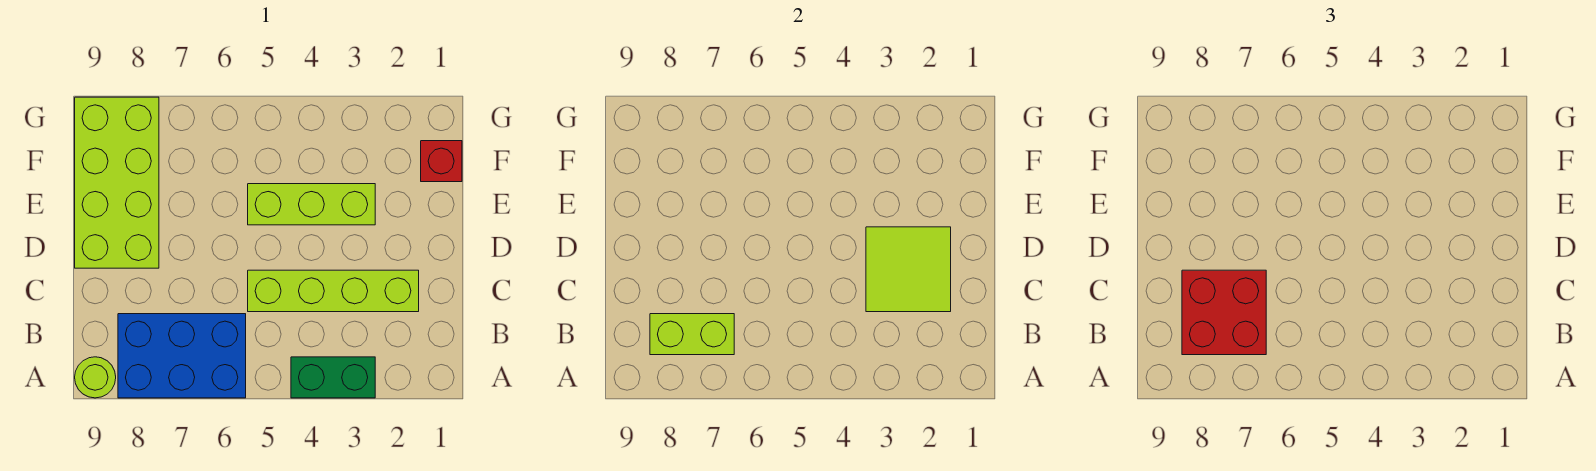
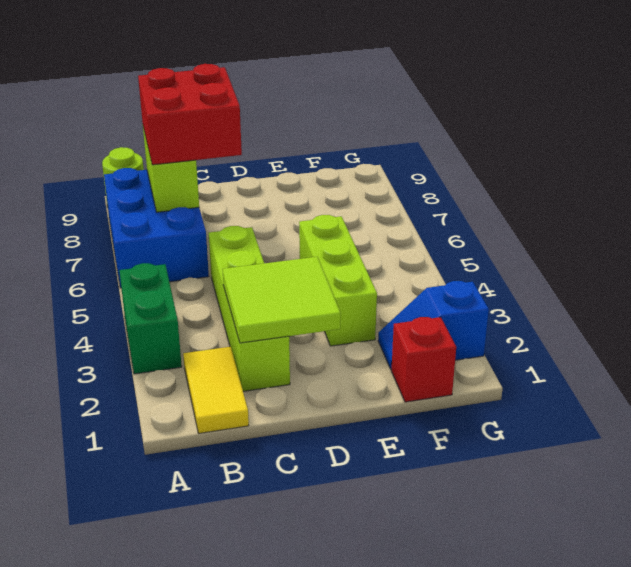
none -> yellow tile B1:B2 level 1
lime brick D8:G9 level 1 -> none
none -> blue slope F2:G2 level 1 top G

